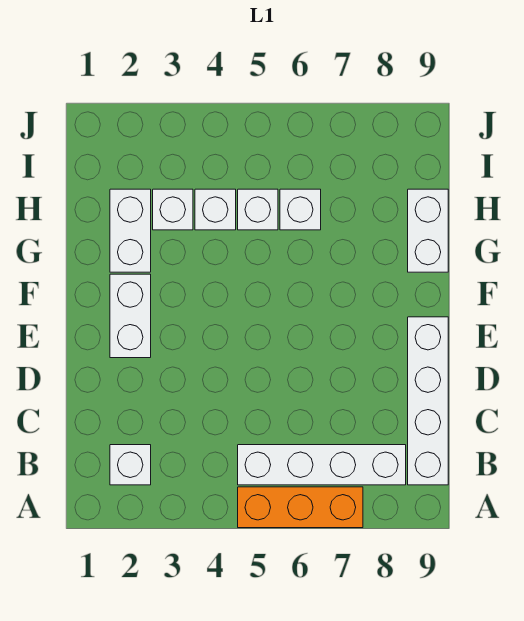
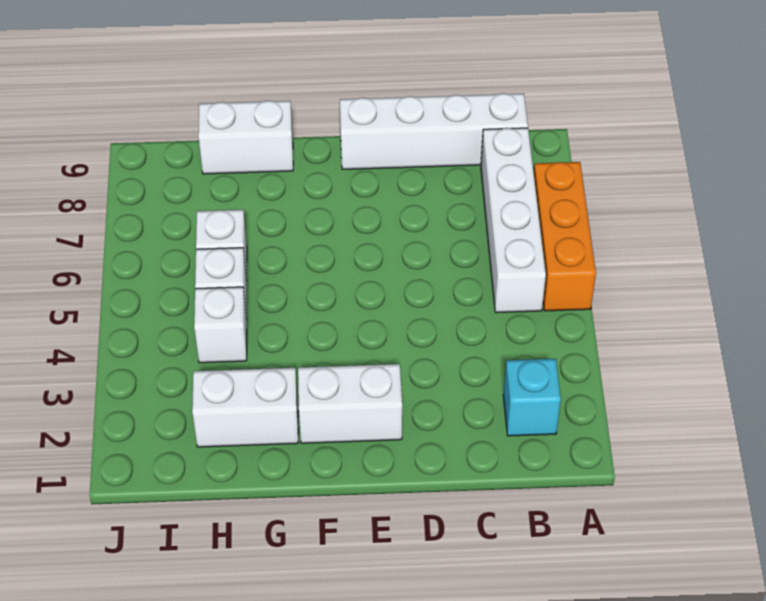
white brick B2 level 1 -> cyan brick B2 level 1
white brick H3 level 1 -> none

